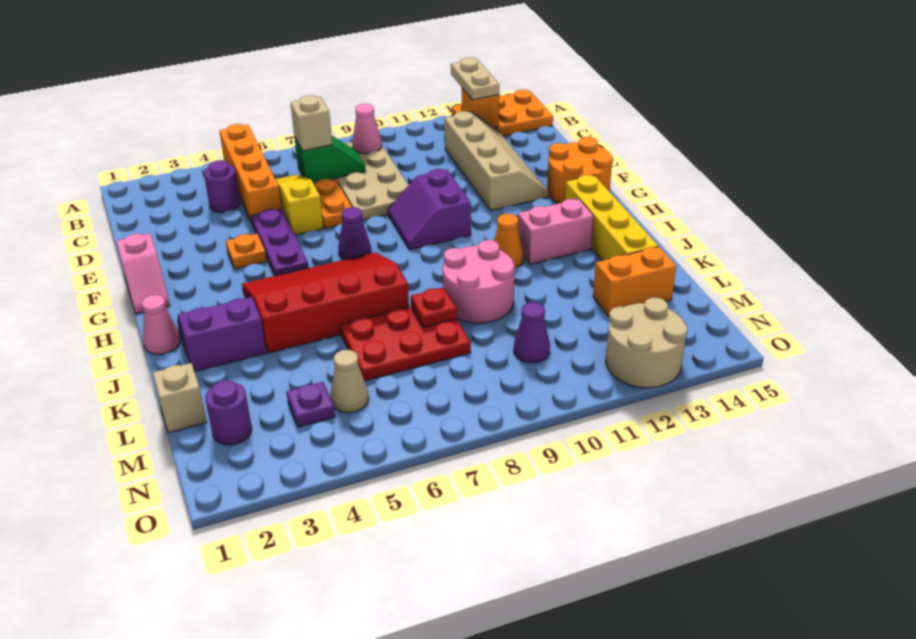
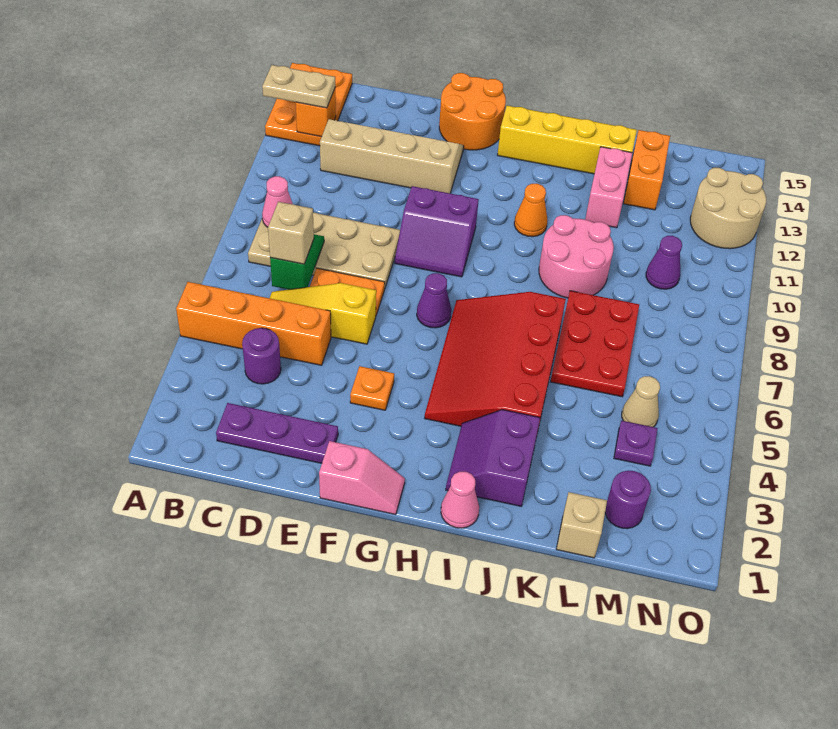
purple plate E5:G5 level 1 -> purple plate C2:E2 level 1
pink brick I12:I13 level 1 -> pink brick K12:K13 level 1
red plate K8 level 2 -> none

